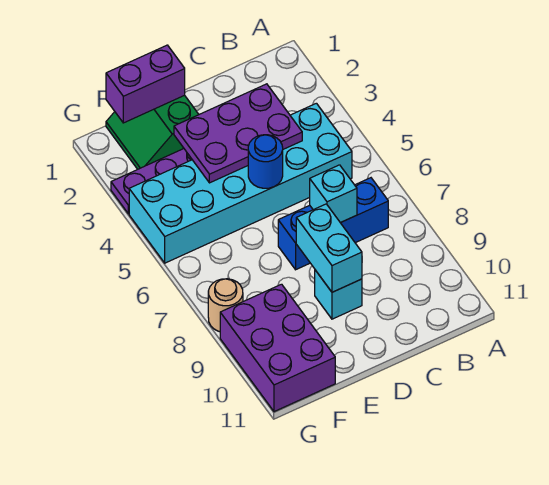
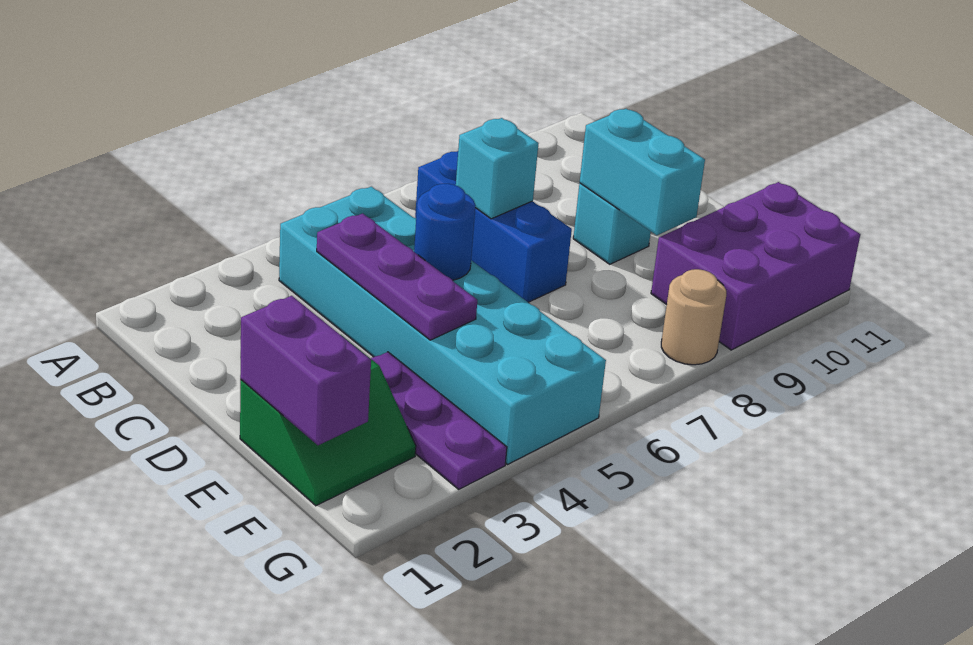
purple plate C3:E4 level 2 -> purple plate C4:E4 level 2
cyan brick D8:D9 level 2 -> cyan brick D9:E9 level 2

